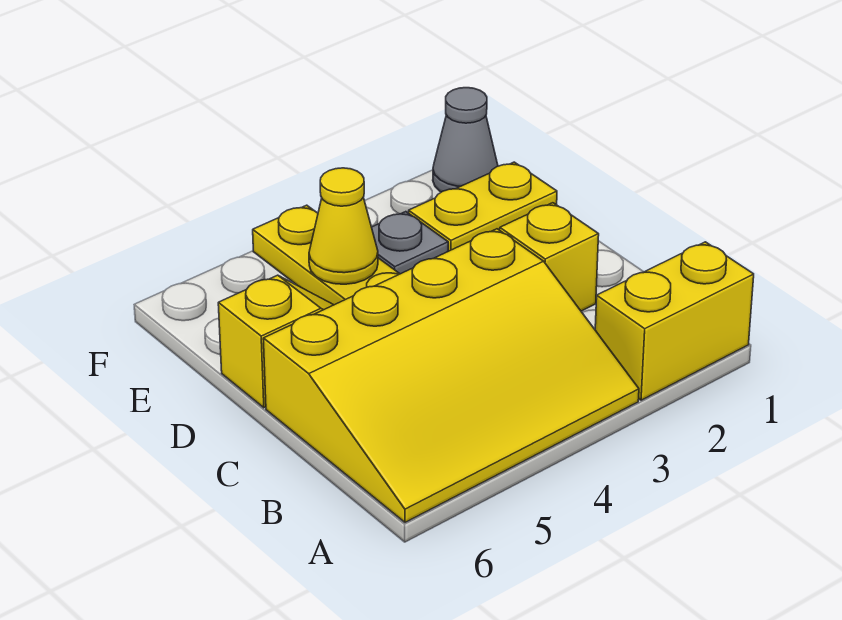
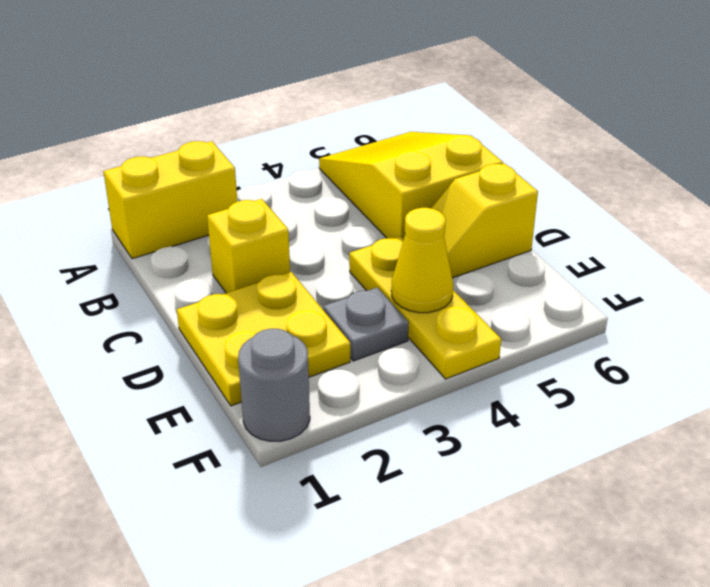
yellow slope A3:C6 level 1 top C -> yellow slope A5:C6 level 1 top C
yellow plate E1:E2 level 1 -> yellow plate D1:E2 level 1
grey cone F1 level 1 -> grey round brick F1 level 1

